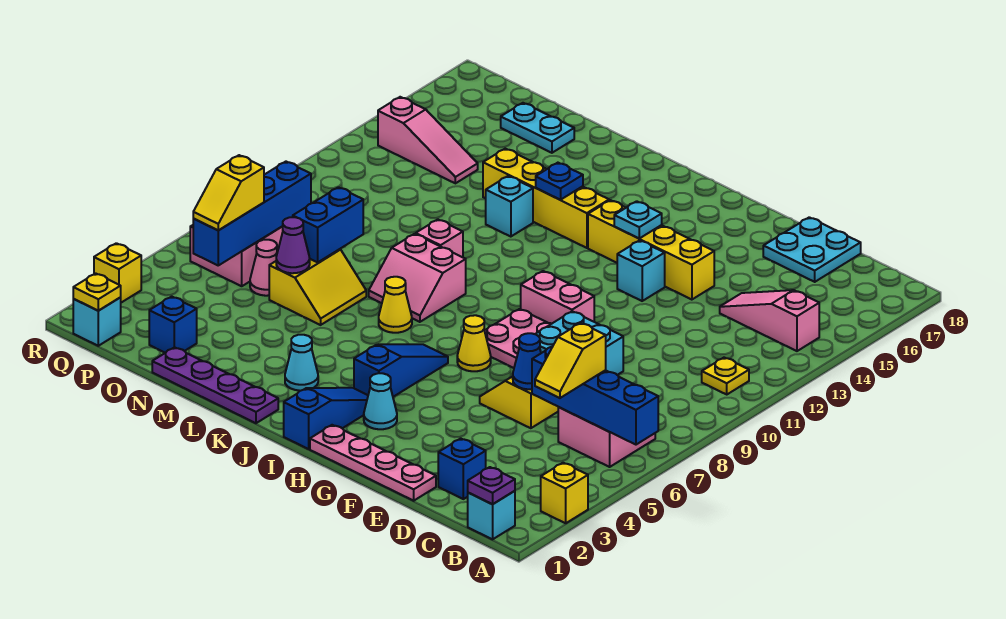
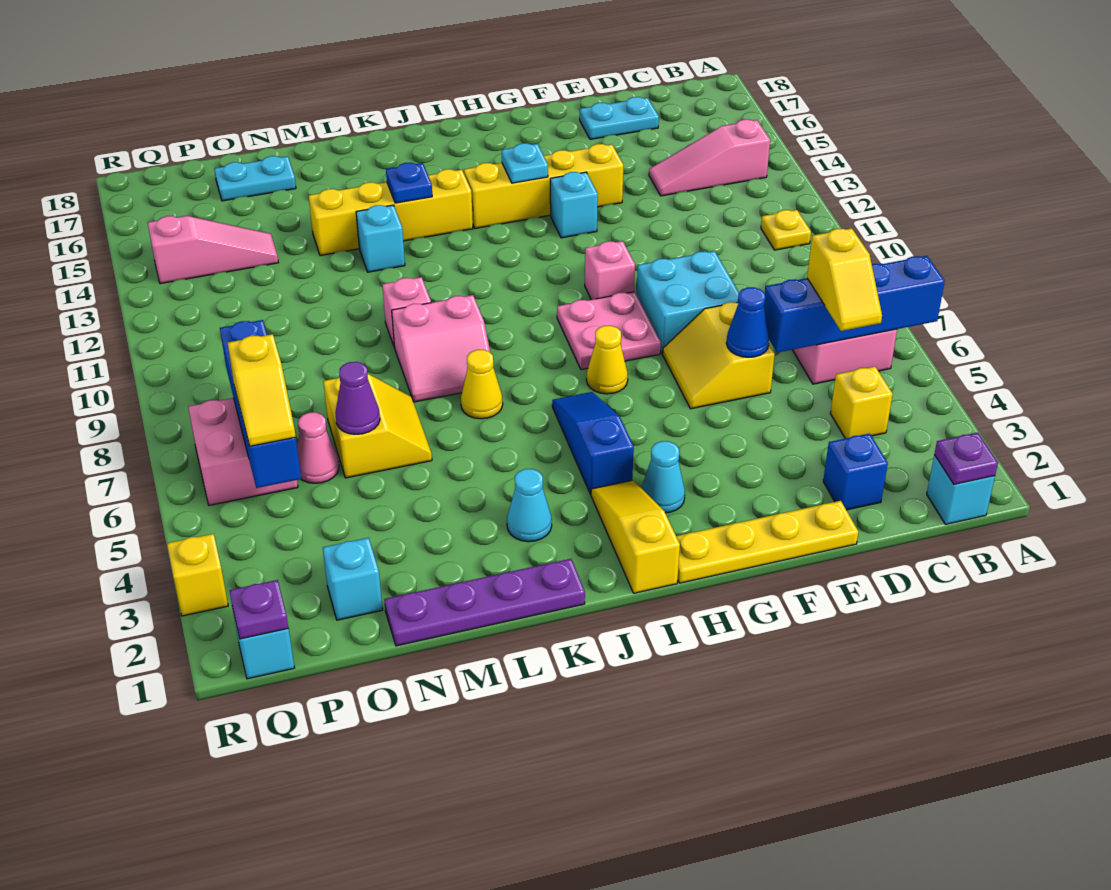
yellow brick A3 level 1 -> yellow brick C4 level 1
cyan plate D17:E18 level 1 -> cyan plate D17:E17 level 1
pink plate E1:H1 level 1 -> yellow plate E1:H1 level 1
pink brick G10:H10 level 1 -> pink brick G10 level 1
blue slope I1:I3 level 1 top 1 -> yellow slope I1:I3 level 1 top 1
blue brick N7:N8 level 2 -> none
blue brick O2 level 1 -> cyan brick O2 level 1
yellow plate Q1 level 2 -> purple plate Q1 level 2

